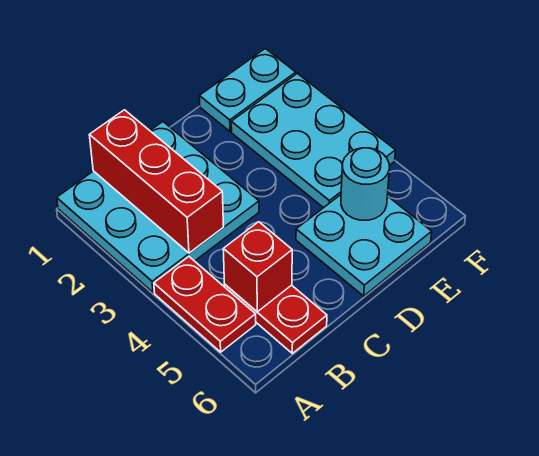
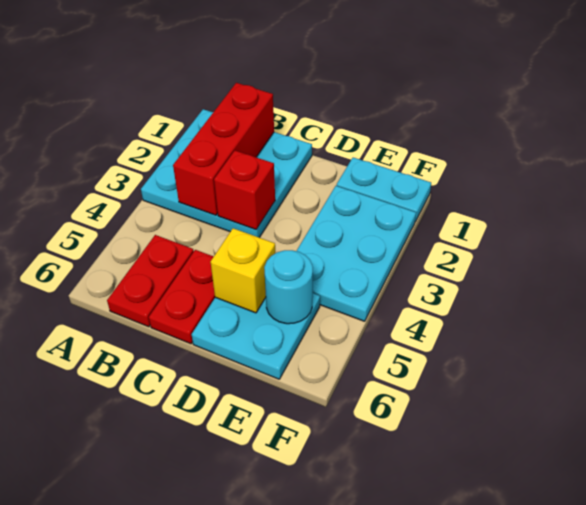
red plate A4:A5 level 1 -> red plate C5:C6 level 1
red brick B5 level 2 -> red brick C3 level 2
none -> yellow brick D5 level 2

